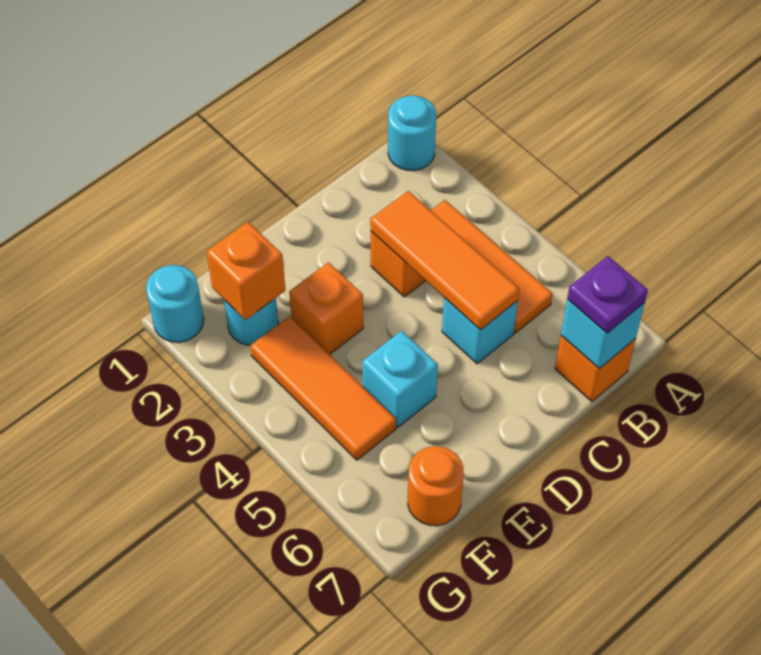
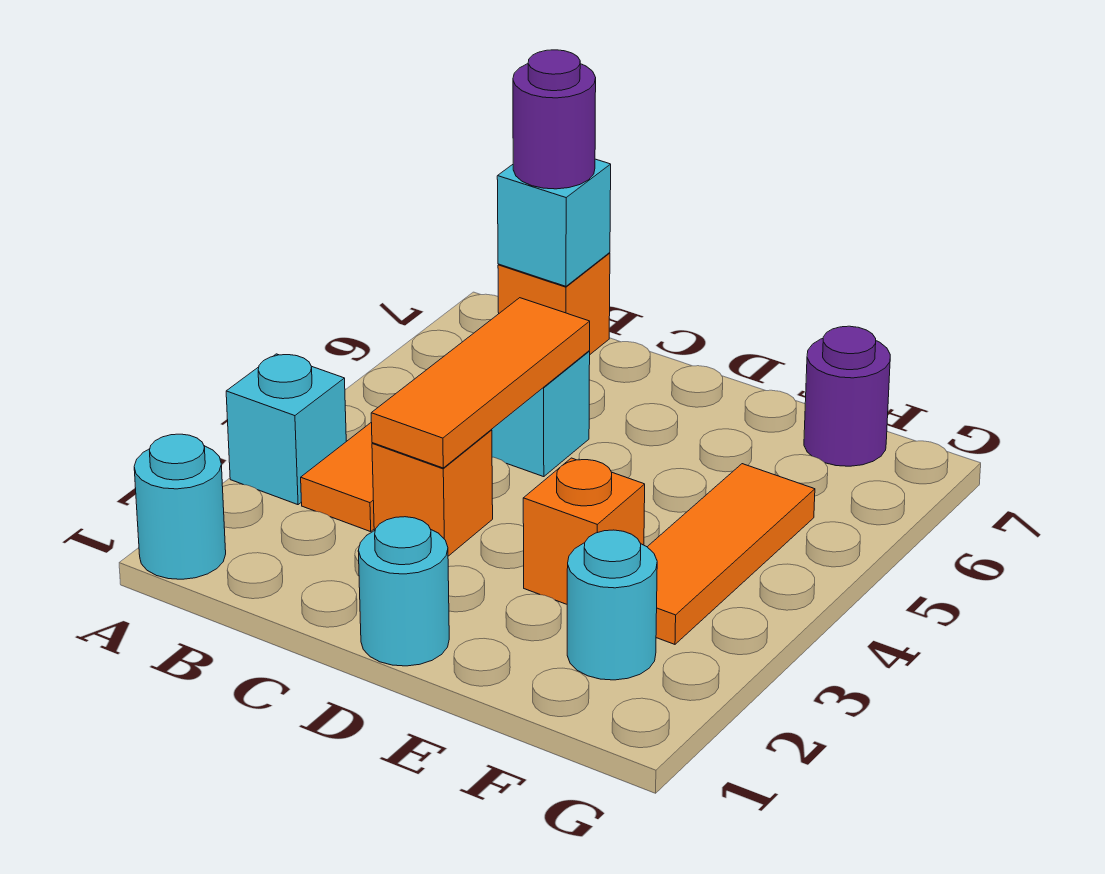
purple plate B7 level 3 -> purple round brick B7 level 3
cyan brick E5 level 1 -> cyan brick A3 level 1
orange brick F2 level 2 -> none
orange round brick F7 level 1 -> purple round brick F7 level 1
cyan round brick G1 level 1 -> cyan round brick D1 level 1

